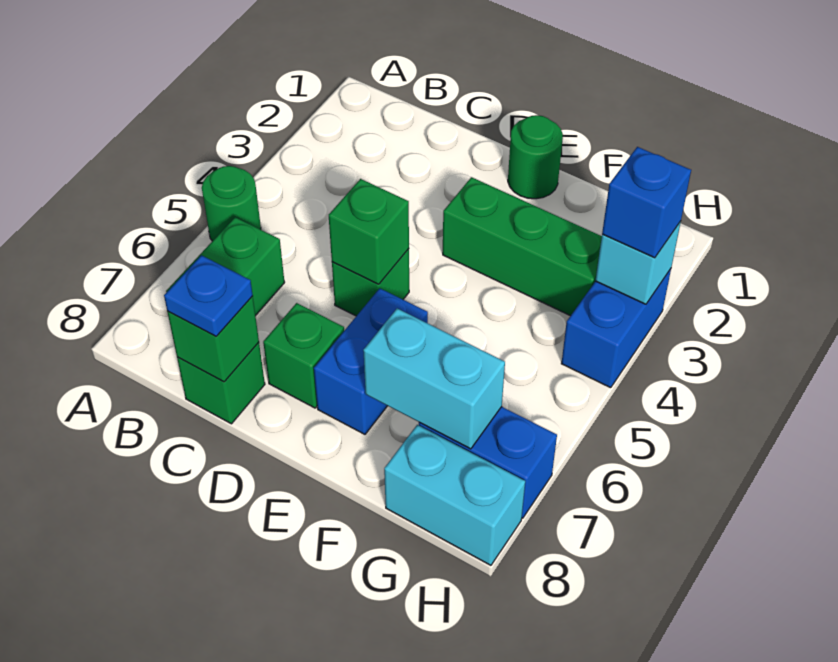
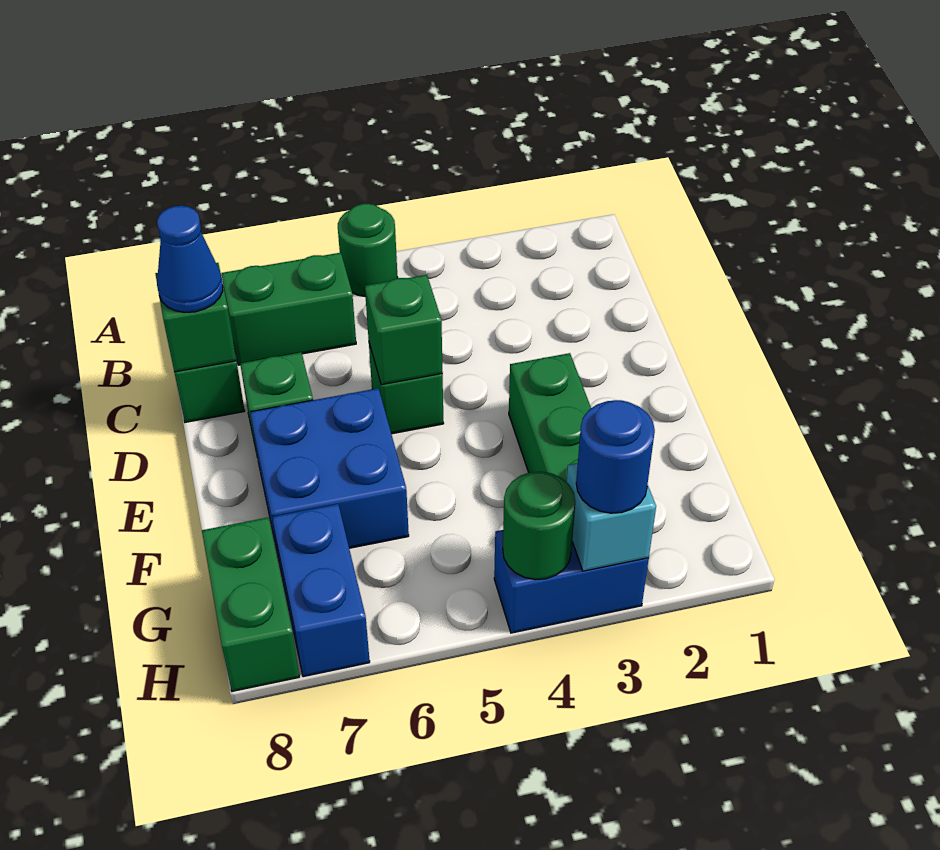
blue plate C8 level 3 -> blue cone C8 level 3
green round brick E1 level 1 -> green round brick H4 level 2
blue brick E6:E7 level 1 -> blue brick E6:F7 level 1
cyan brick F7:G7 level 2 -> none
cyan brick G8:H8 level 1 -> green brick G8:H8 level 1
blue brick H3 level 3 -> blue round brick H3 level 3

